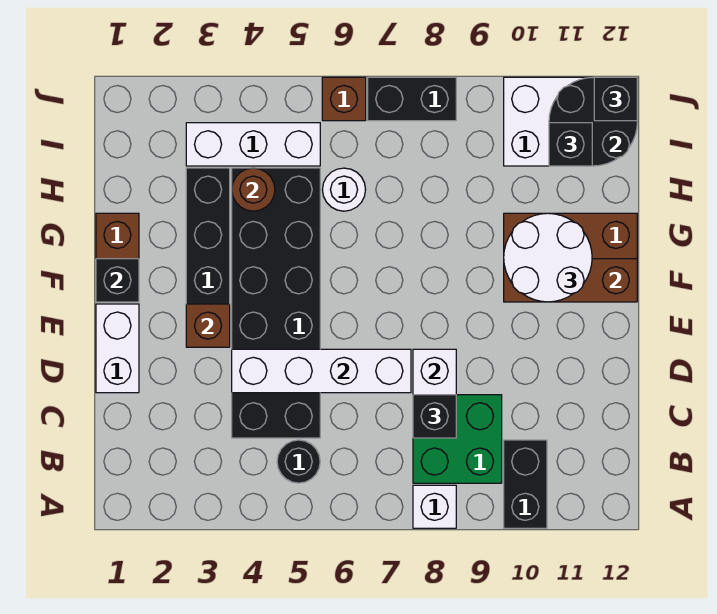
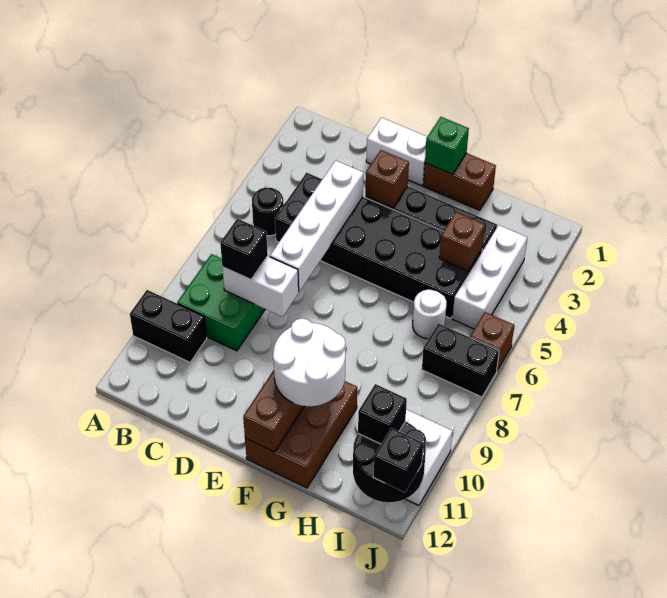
white brick A8 level 1 -> none
black brick F1 level 2 -> green brick F1 level 2
brown round brick H4 level 2 -> brown brick H4 level 2
black brick J7:J8 level 1 -> black brick I7:J7 level 1

